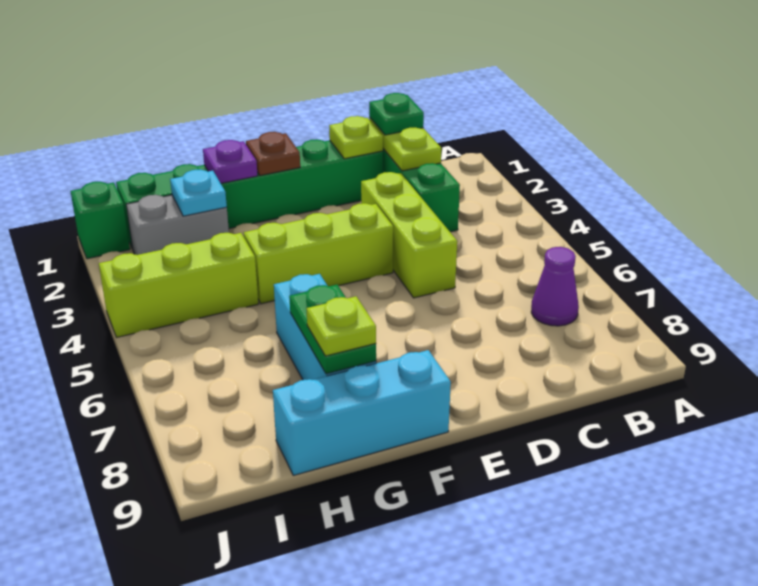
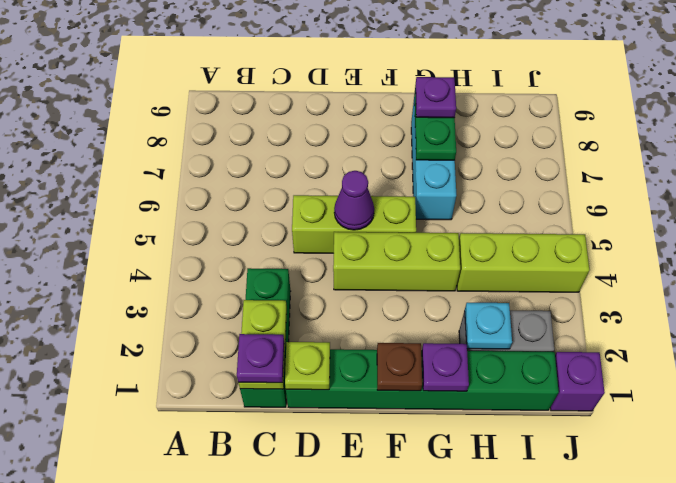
purple cone B7 level 1 -> purple cone E5 level 2
green plate C1 level 3 -> purple plate C1 level 3
lime brick D3:D5 level 1 -> lime brick D5:F5 level 1
cyan brick F9:H9 level 1 -> none
lime plate G8 level 3 -> purple plate G8 level 3
green brick J1 level 1 -> purple brick J1 level 1

